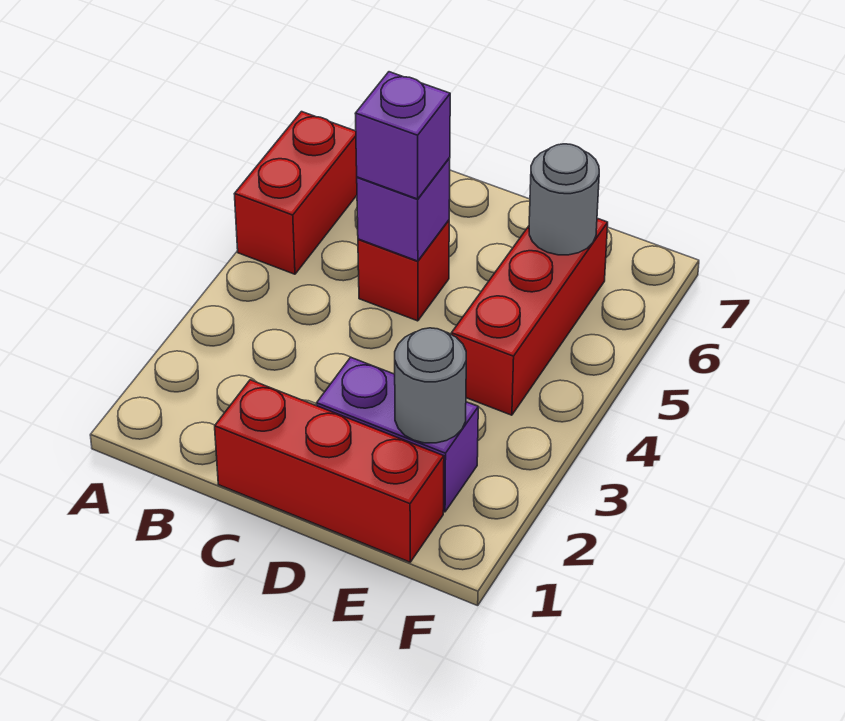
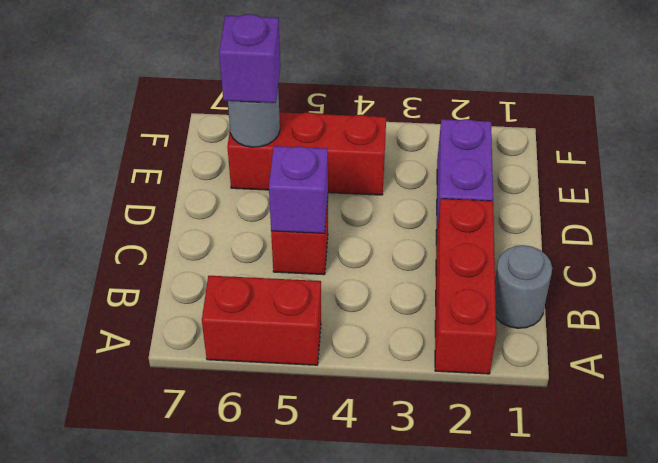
red brick C1:E1 level 1 -> red brick A2:C2 level 1
purple brick C5 level 3 -> purple brick E6 level 3
grey round brick E2 level 2 -> grey round brick B1 level 1

